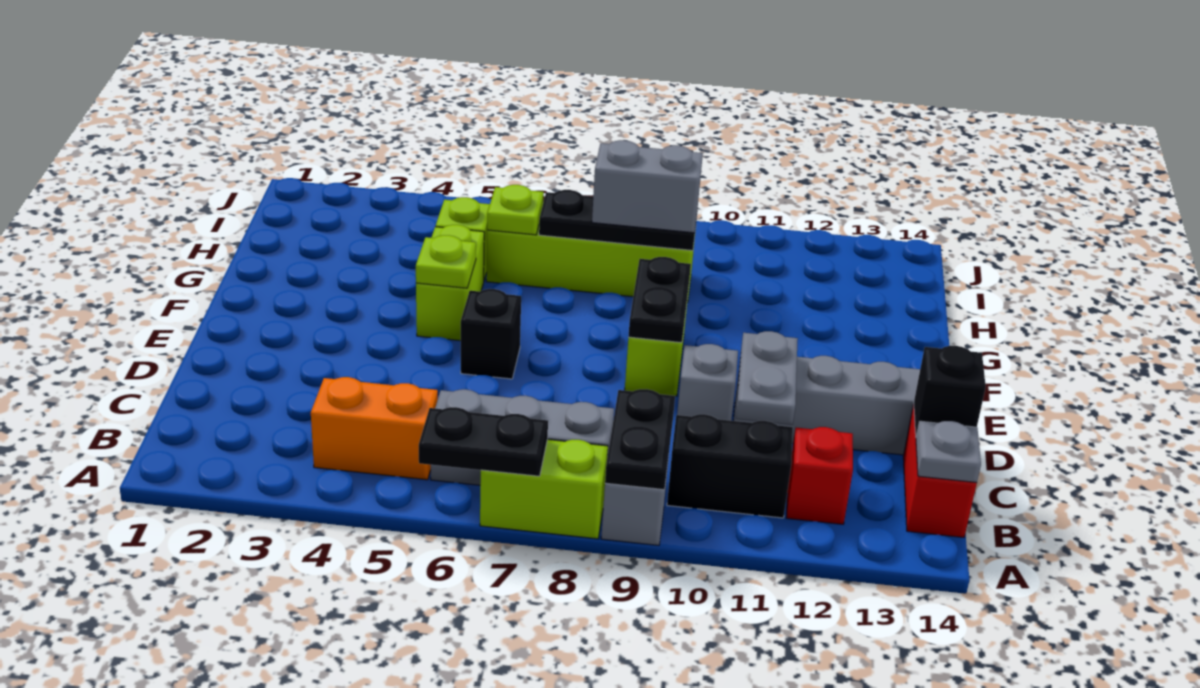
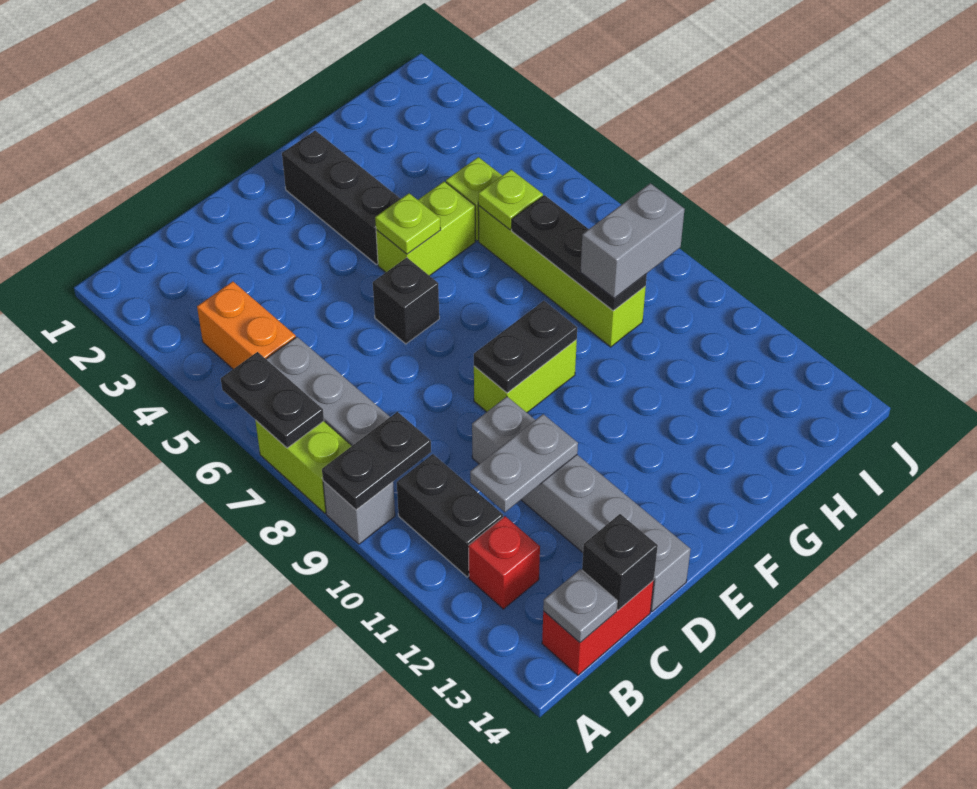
none -> black brick F2:F4 level 1
grey brick H8:H9 level 3 -> grey brick H9:I9 level 3

